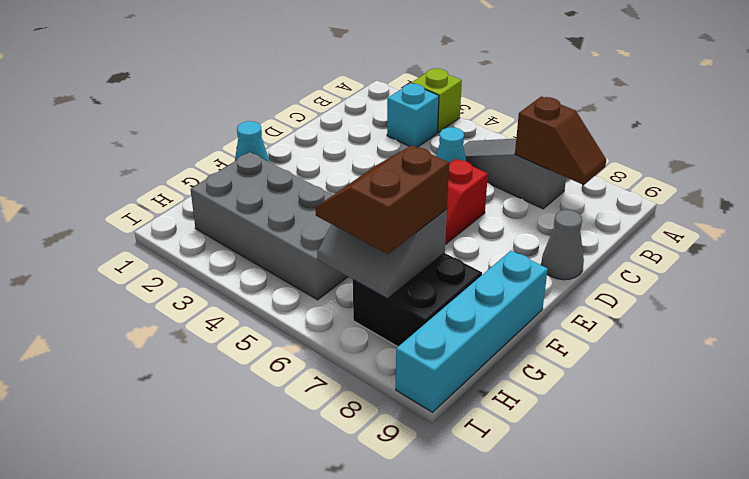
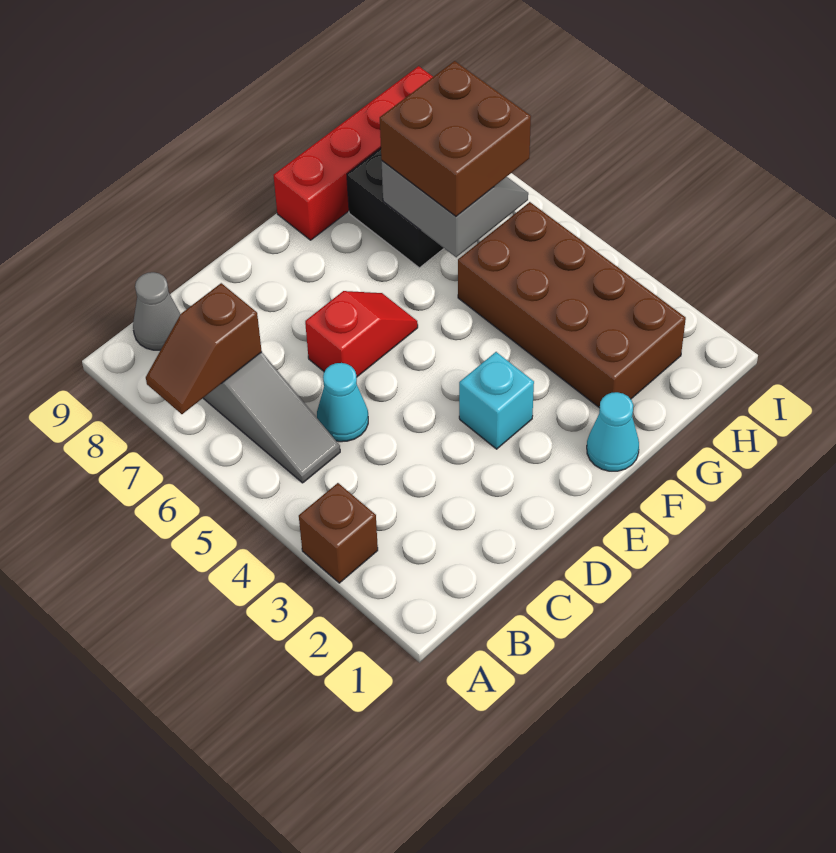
lime brick A3 level 1 -> brown brick A3 level 1
cyan brick B3 level 1 -> cyan brick E3 level 1
brown slope B7:B8 level 2 top 7 -> brown slope A7:B7 level 2 top B
grey cone D9 level 1 -> grey cone B9 level 1
cyan brick F9:I9 level 1 -> red brick F9:I9 level 1
grey brick G2:H5 level 1 -> brown brick G2:H5 level 1
brown slope G6:H7 level 3 top 7 -> brown brick G6:H7 level 3

